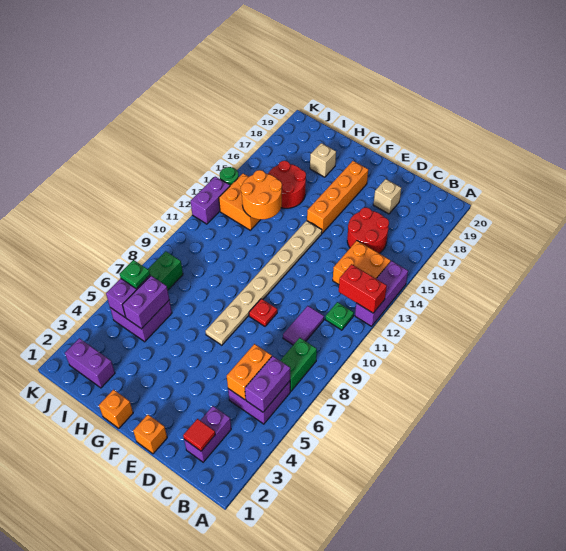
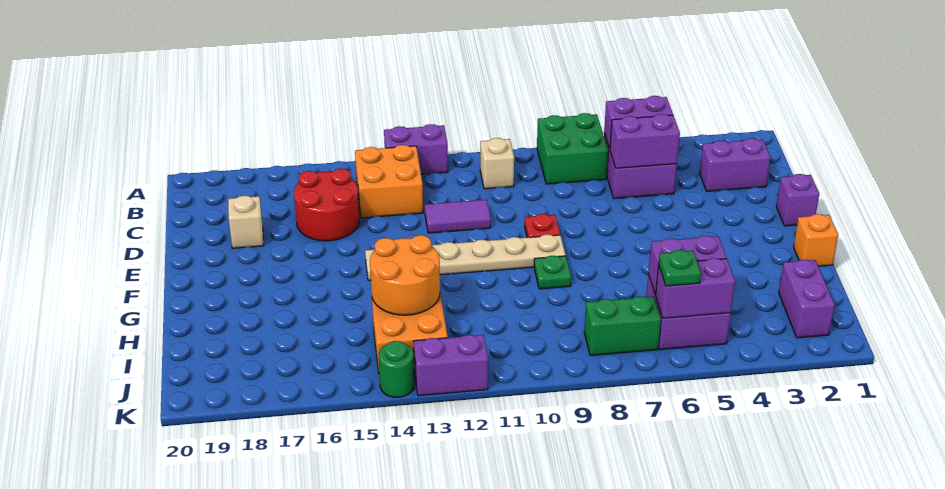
purple brick A12:A14 level 1 -> purple brick A12:A13 level 1
red brick A12:B12 level 2 -> none
green brick B7:B8 level 1 -> green brick A7:B8 level 1
green plate B11 level 1 -> green plate G9 level 1
red tile C2 level 2 -> none
orange brick C5:C6 level 2 -> purple brick C5:C6 level 2
purple tile C9:C10 level 1 -> purple tile D11:D12 level 1
orange brick E1 level 1 -> purple brick E1 level 1
tan plate F7:F14 level 1 -> tan plate F9:F14 level 1
orange brick F15:F18 level 1 -> none
red round brick H15:I16 level 1 -> none
tan brick H18 level 1 -> tan brick B10 level 1

